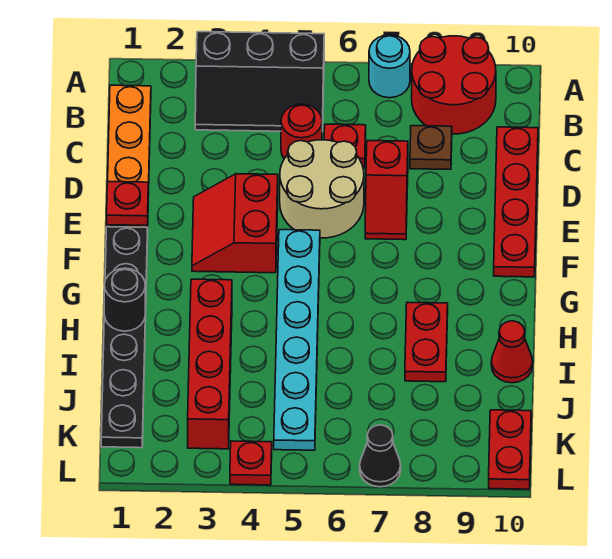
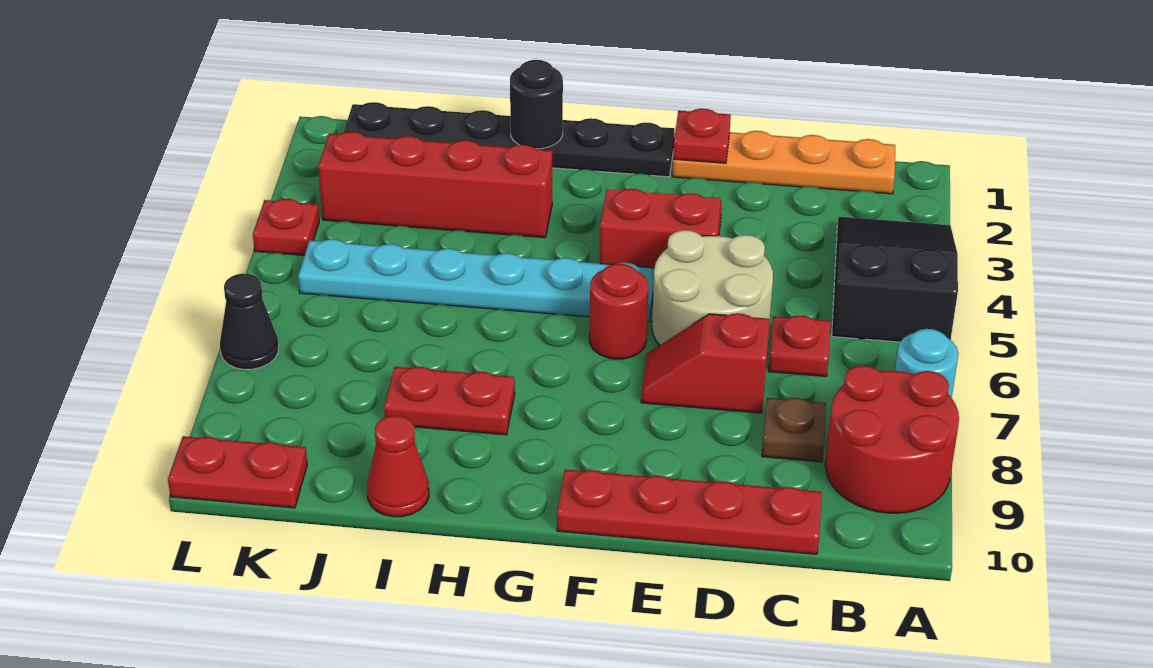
black slope A3:B5 level 1 top A -> black slope A3:B5 level 1 top 5
red round brick C5 level 1 -> red round brick F6 level 1

